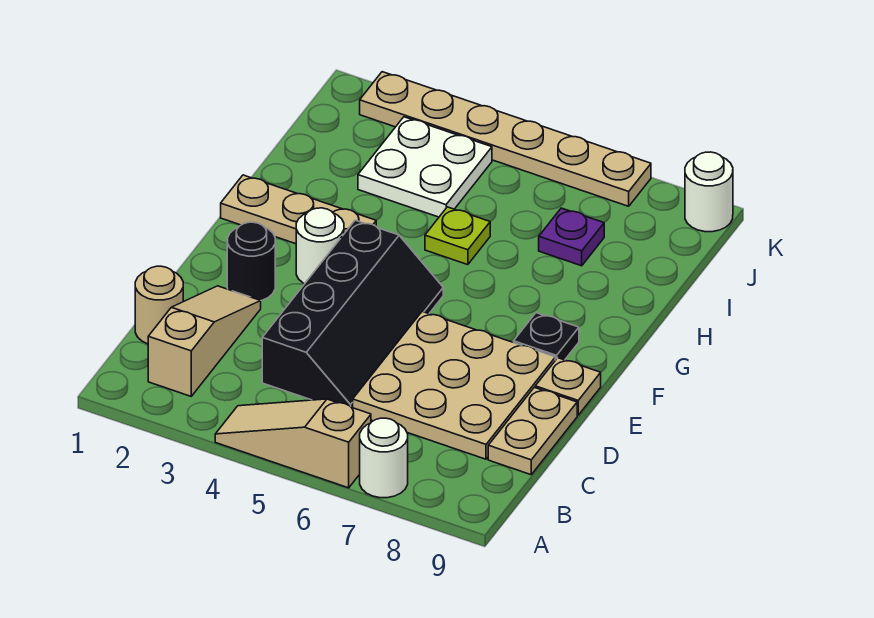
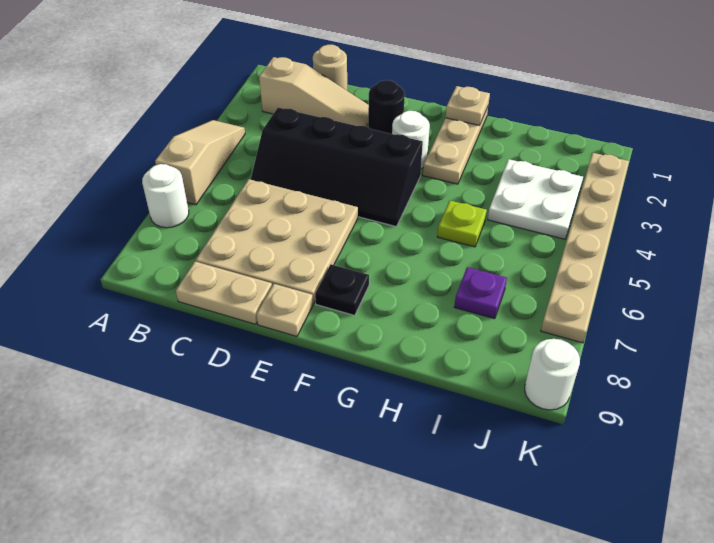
none -> tan plate G1 level 2

